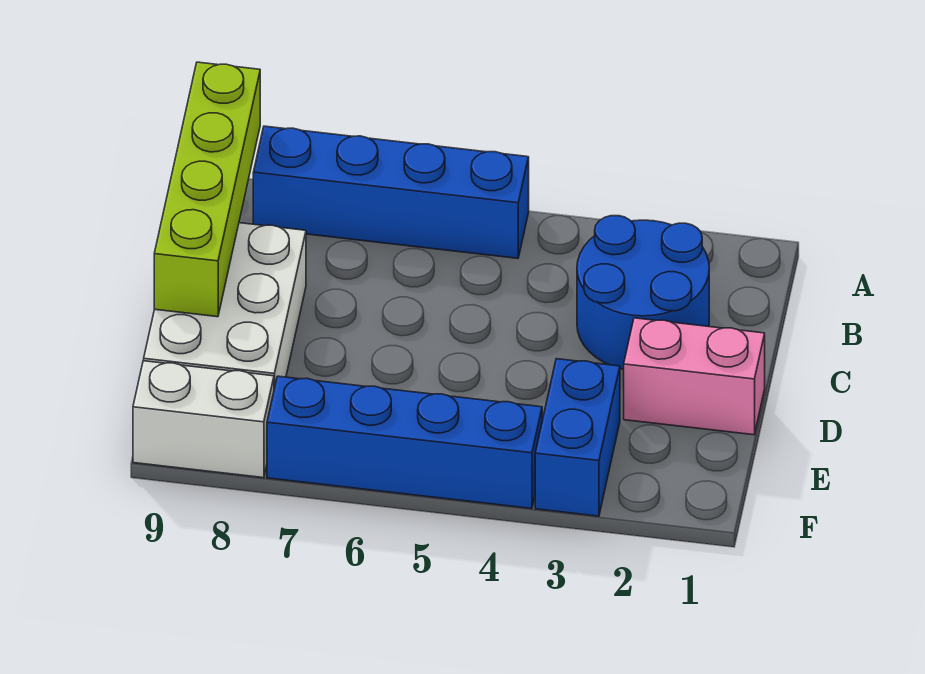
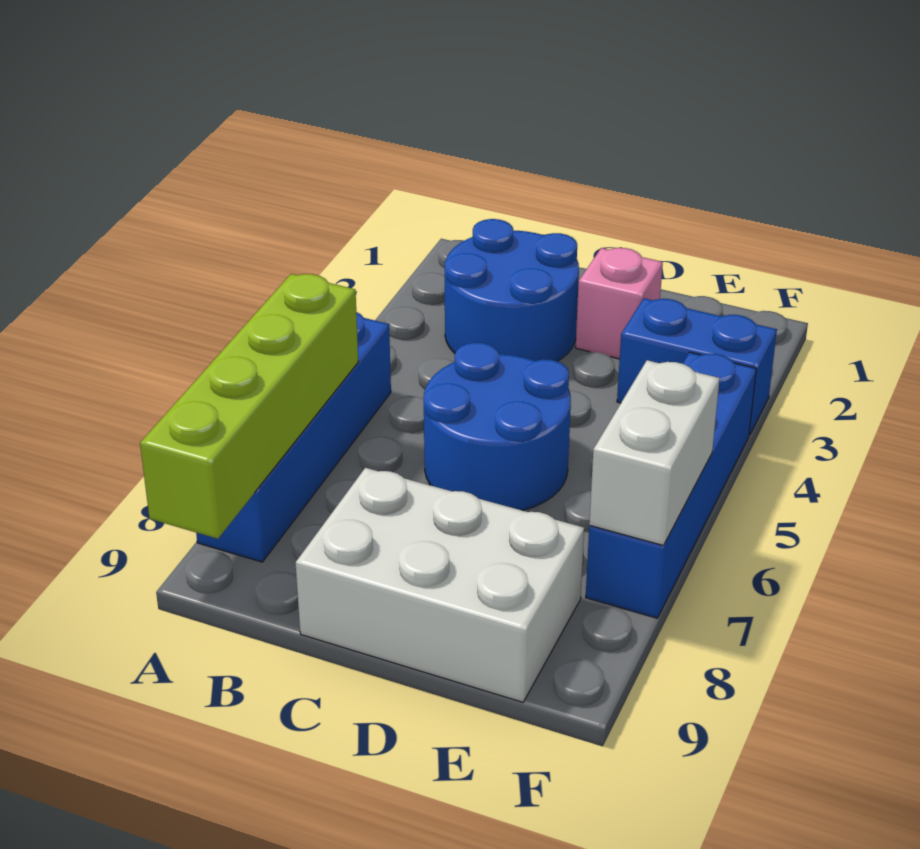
lime brick A9:D9 level 2 -> lime brick A6:A9 level 2
none -> blue round brick C5:D6 level 1
pink brick D1:D2 level 1 -> pink brick D2 level 1
white brick F8:F9 level 1 -> white brick F6:F7 level 2

